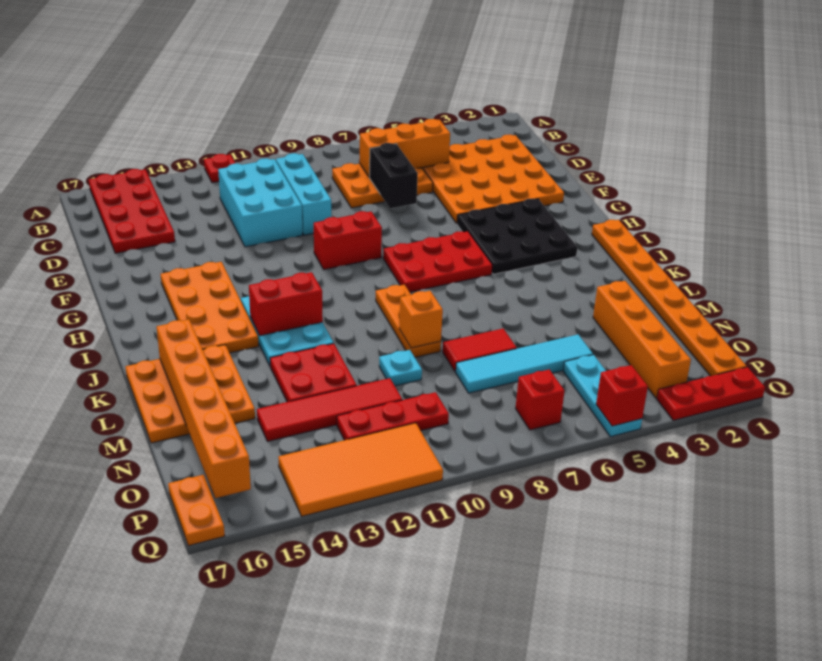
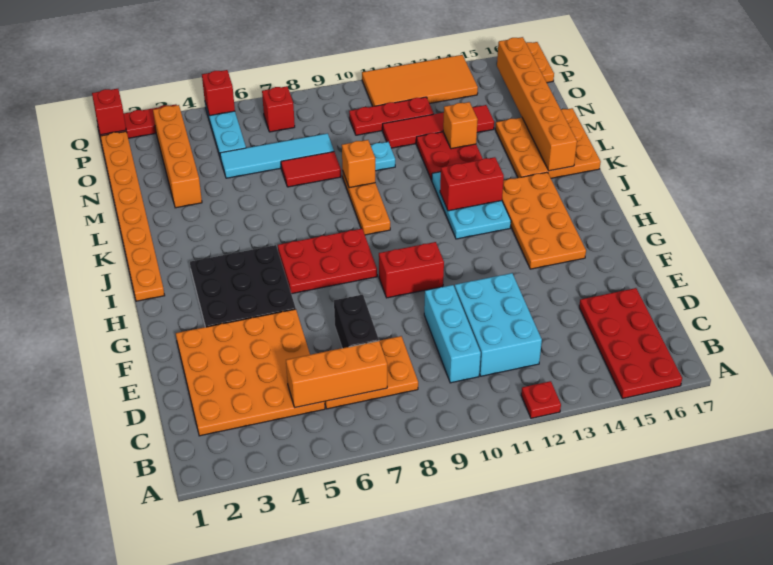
none -> orange brick M13 level 2
none -> red brick Q1 level 2

